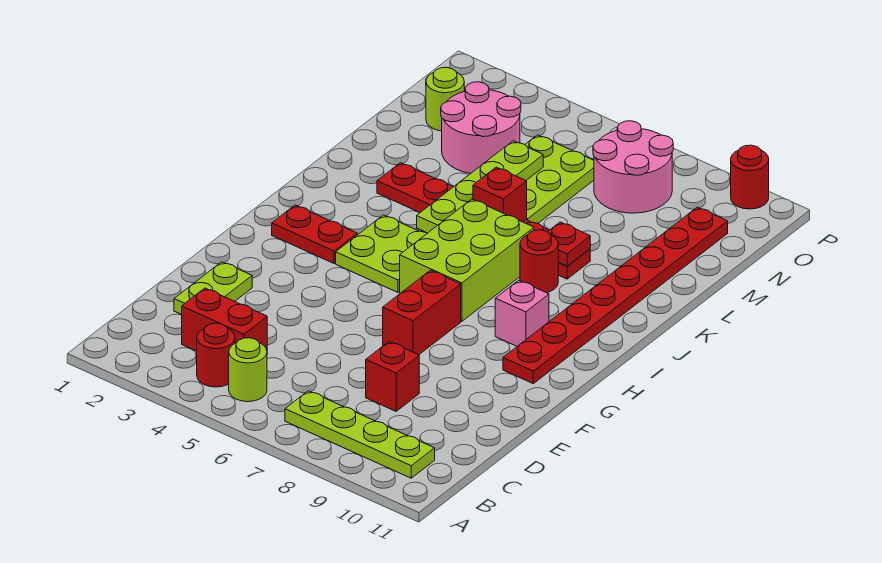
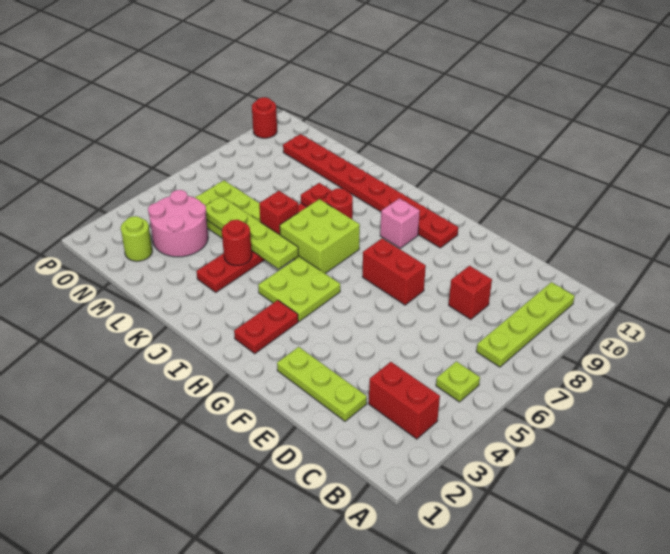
red round brick B4 level 1 -> red round brick K4 level 2
lime round brick B5 level 1 -> lime plate B5 level 1
red brick C3:C4 level 1 -> red brick B3:C3 level 1
lime plate D2:E2 level 1 -> lime plate D2:F2 level 1
lime brick H6:J7 level 1 -> lime brick I6:J7 level 1
pink round brick N7:O8 level 1 -> none

